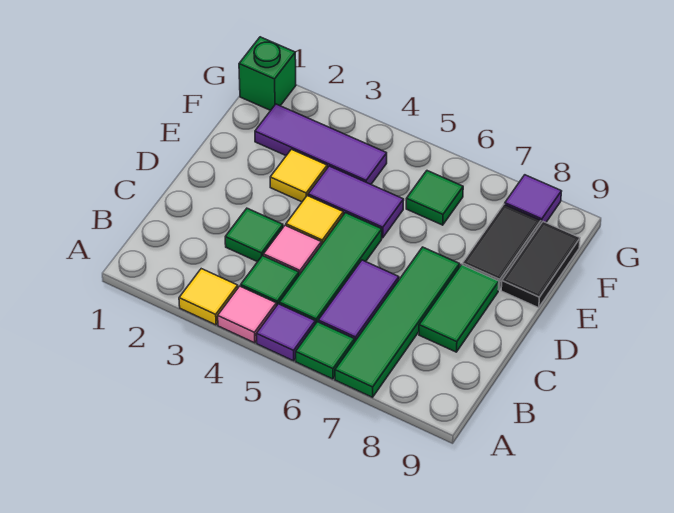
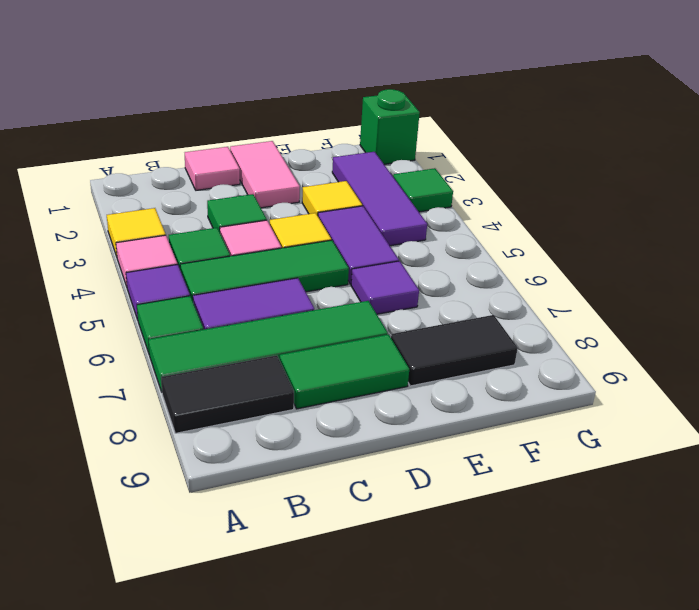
none -> pink tile C1 level 1
none -> pink tile D1:D2 level 1
black tile E9:F9 level 1 -> black tile A8:B8 level 1
green tile F6 level 1 -> green tile G3 level 1
purple tile G8 level 1 -> purple tile E6 level 1

